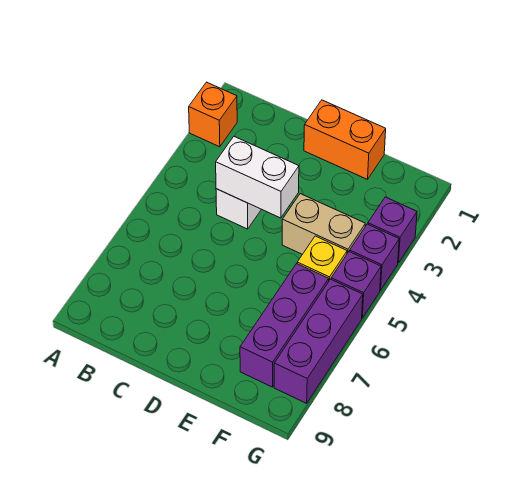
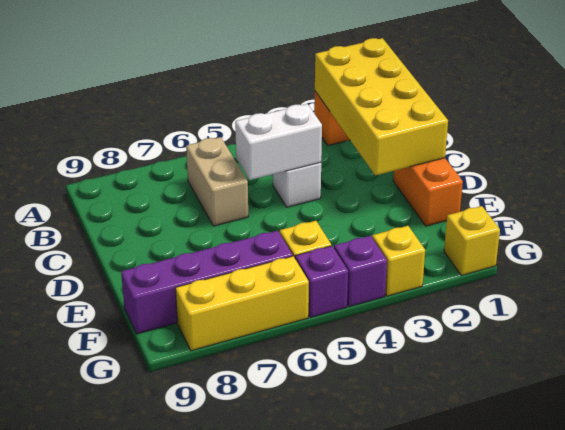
none -> yellow brick A1:D2 level 2
white brick C4:D4 level 2 -> white brick C4:C5 level 2
tan brick E4:F4 level 1 -> tan brick B6:C6 level 1
purple brick F6:F8 level 1 -> purple brick F6:F9 level 1
none -> yellow brick G1 level 1
purple brick G3 level 1 -> yellow brick G3 level 1
purple brick G6:G8 level 1 -> yellow brick G6:G8 level 1

